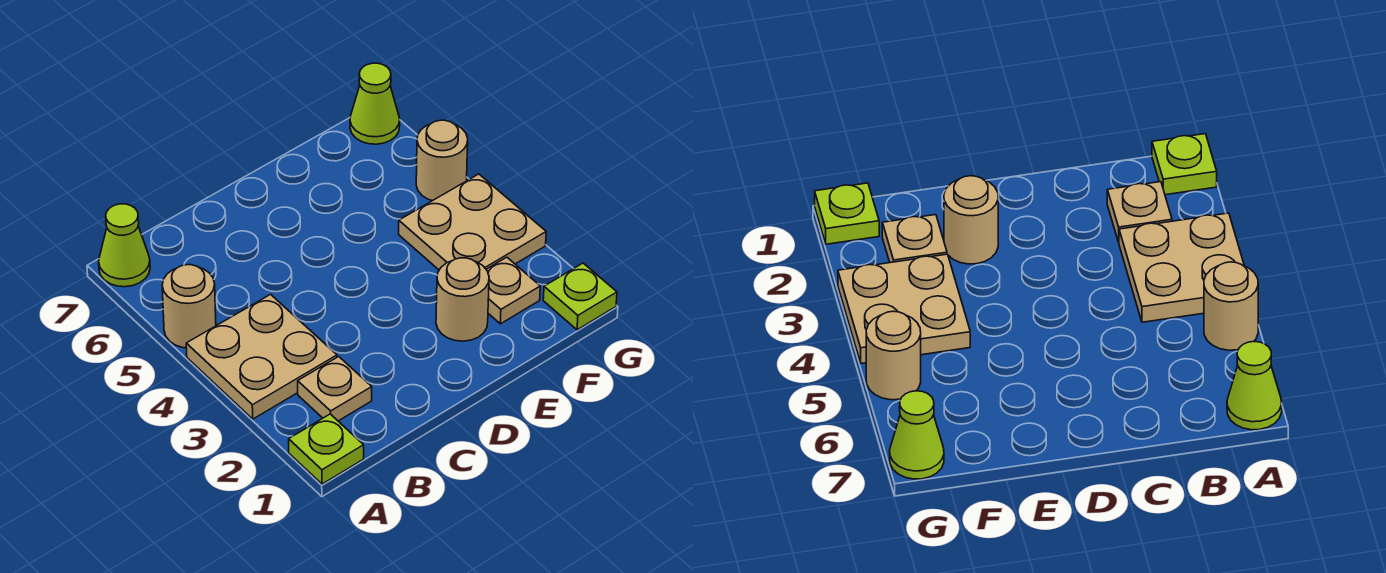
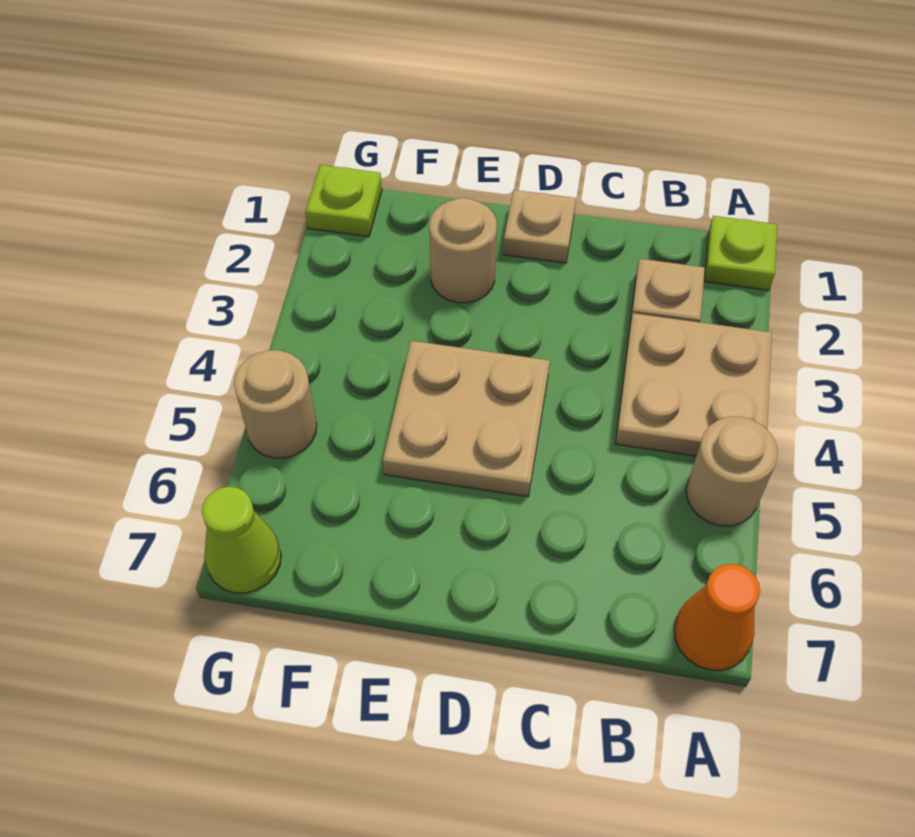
lime cone A7 level 1 -> orange cone A7 level 1
tan plate F2 level 1 -> tan plate D1 level 1
tan plate F3:G4 level 1 -> tan plate D4:E5 level 1

